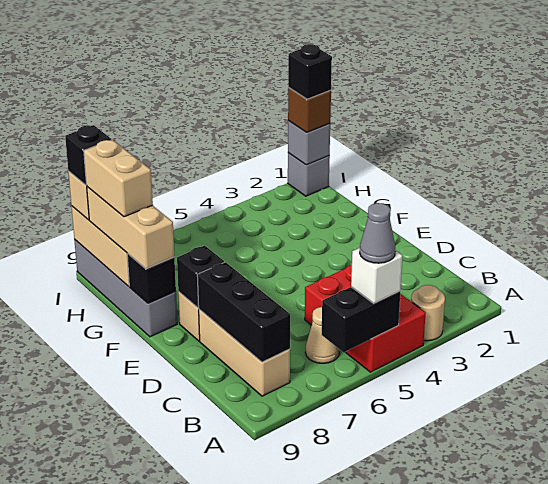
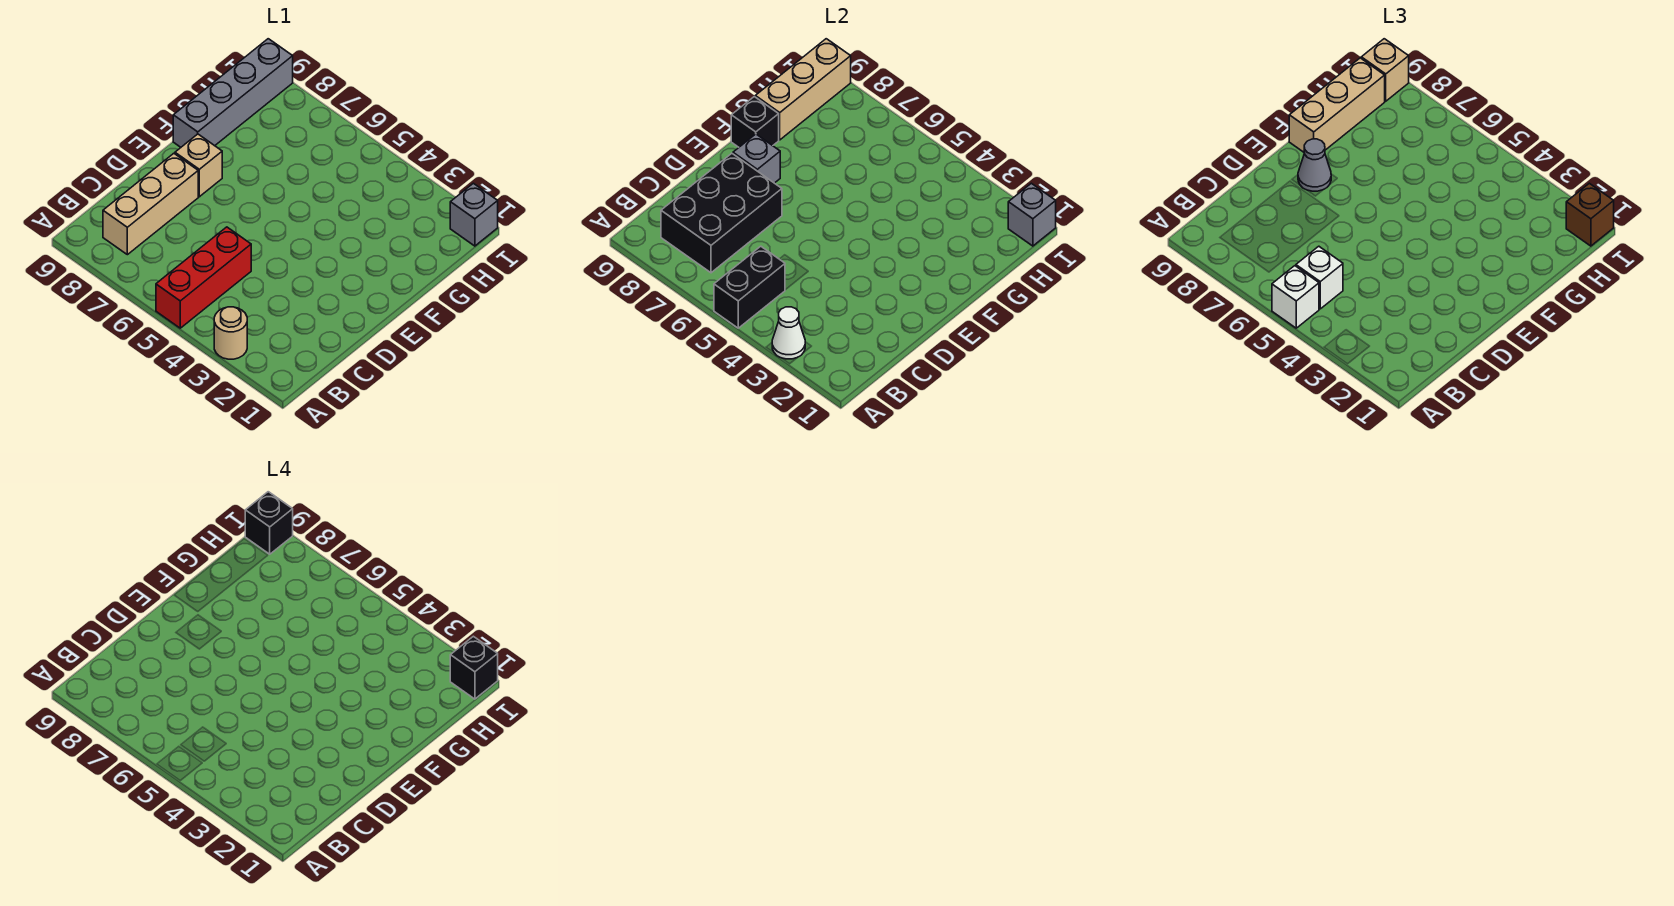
none -> white cone A3 level 2
red brick A4:C5 level 1 -> red brick A5:C5 level 1
black brick A5:A6 level 2 -> black brick A5:B5 level 2
grey cone A5 level 4 -> grey cone E8 level 3
none -> white brick B5 level 3
tan cone B6 level 1 -> none
black brick B8:D8 level 2 -> black brick B7:D8 level 2
black brick E8 level 2 -> grey brick E8 level 2
tan brick G9:H9 level 4 -> none

